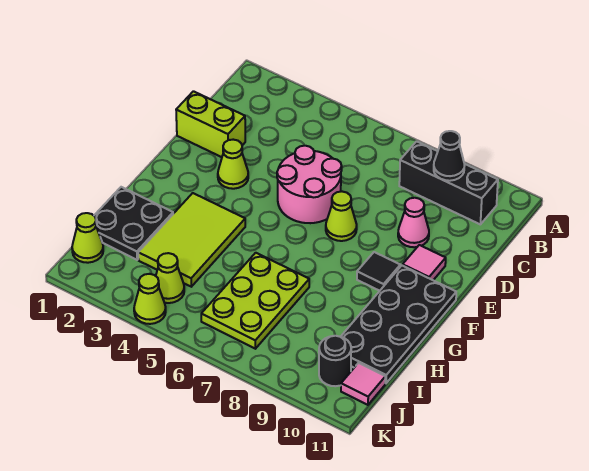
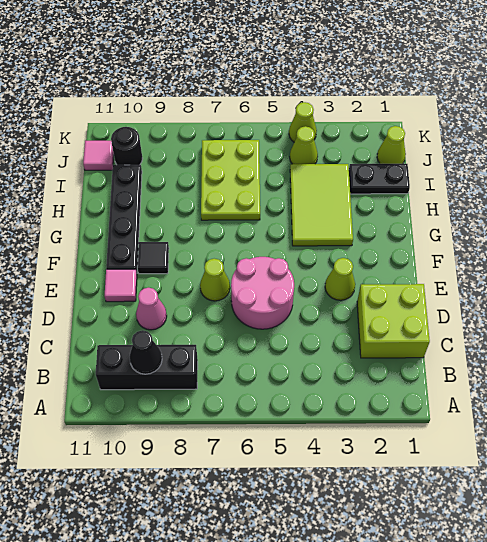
lime brick D1:D2 level 1 -> lime brick C1:D2 level 1
black plate F10:I11 level 1 -> black plate F10:I10 level 1
black plate H1:I2 level 1 -> black plate I1:I2 level 1

